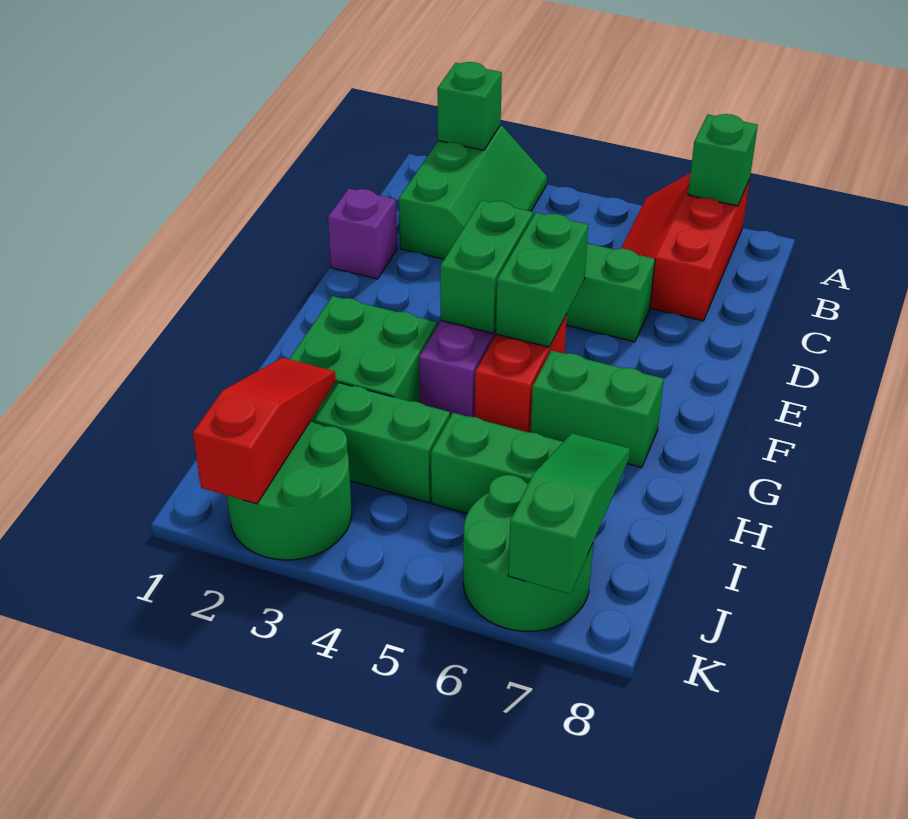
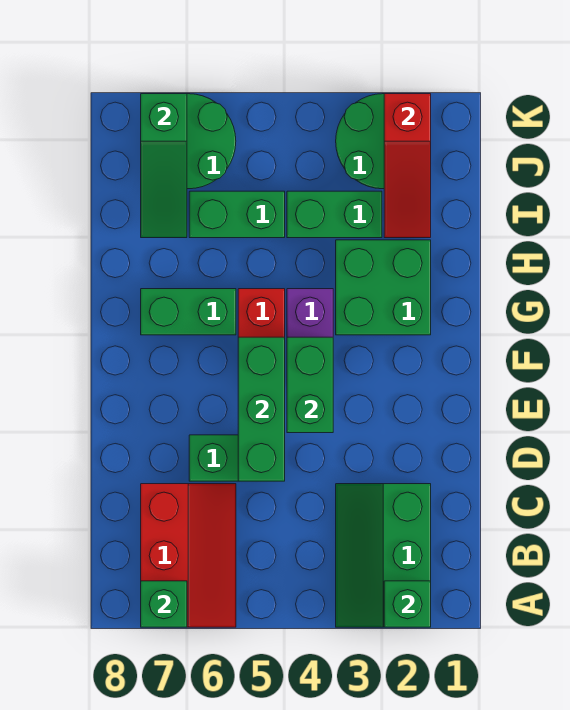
purple brick D1 level 1 -> none
green brick E5:F5 level 2 -> green brick D5:F5 level 2

